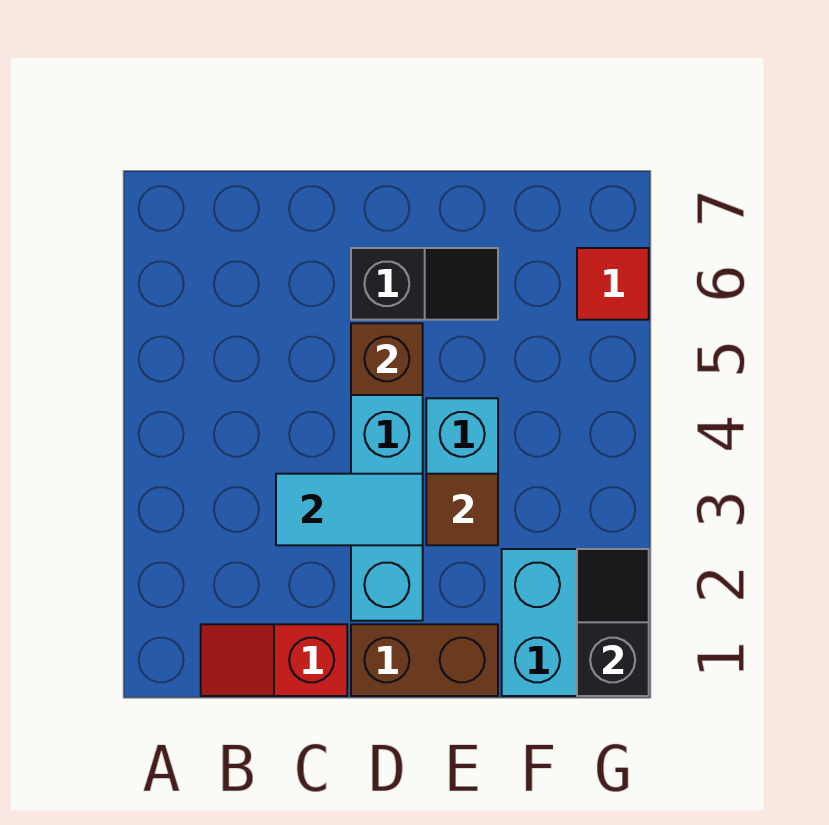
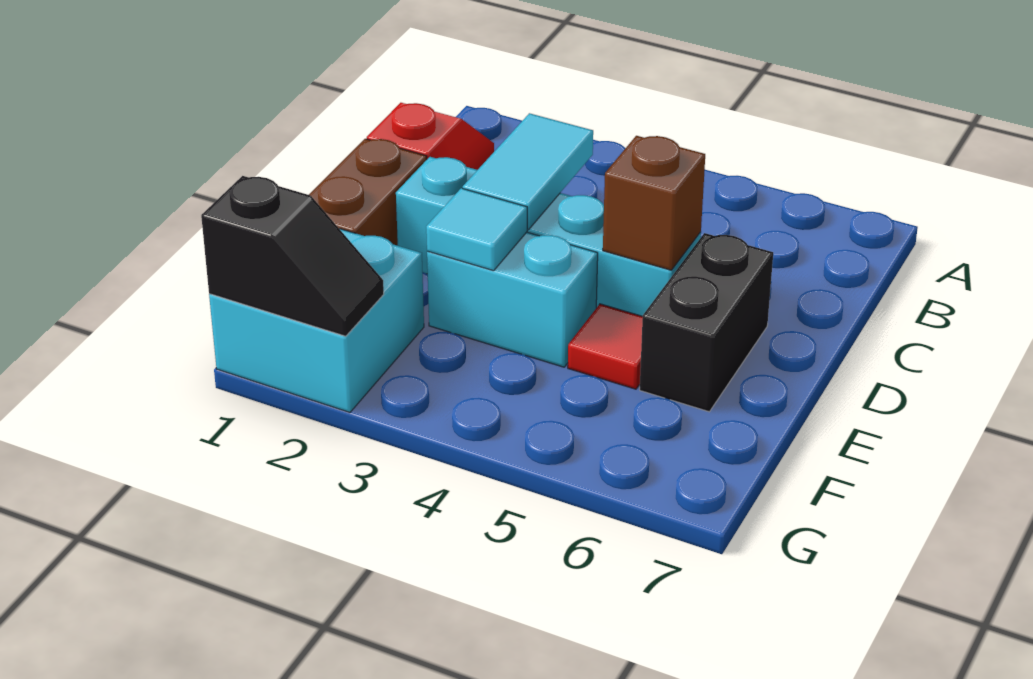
black slope D6:E6 level 1 top D -> black brick D6:E6 level 1
brown tile E3 level 2 -> cyan tile E3 level 2
red tile G6 level 1 -> red tile E5 level 1

